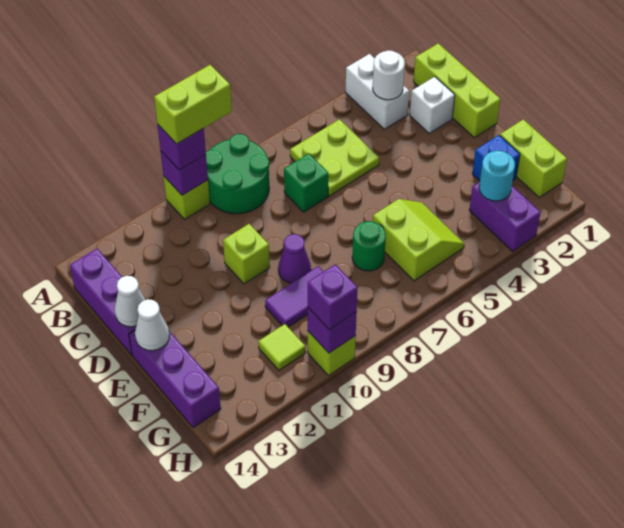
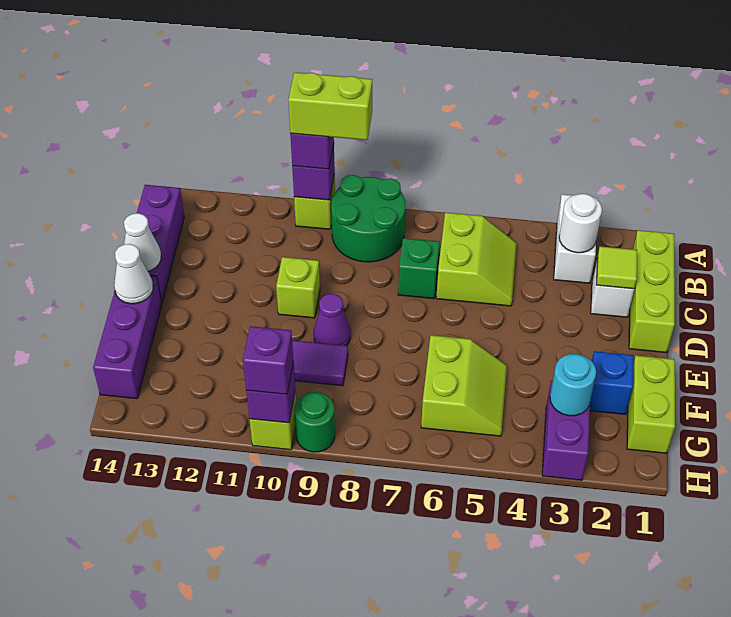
lime plate B5:C6 level 1 -> lime slope B5:C6 level 1 top 6
green round brick F7 level 1 -> green round brick H9 level 1
lime tile G11 level 1 -> lime tile C2 level 2

